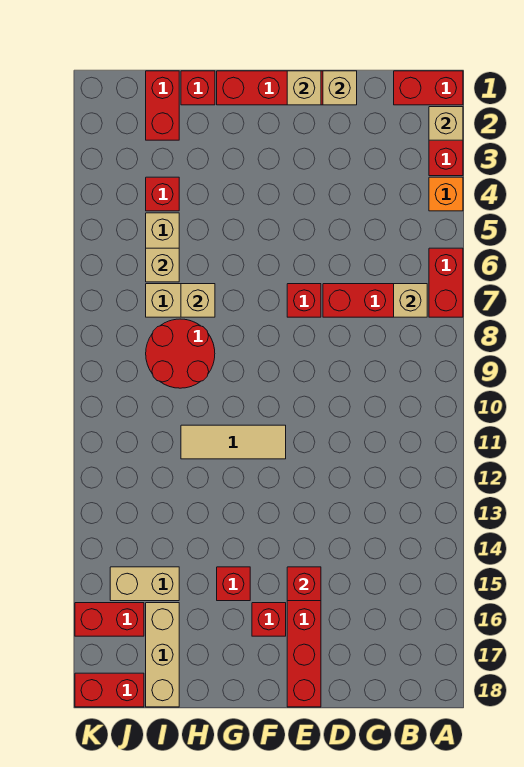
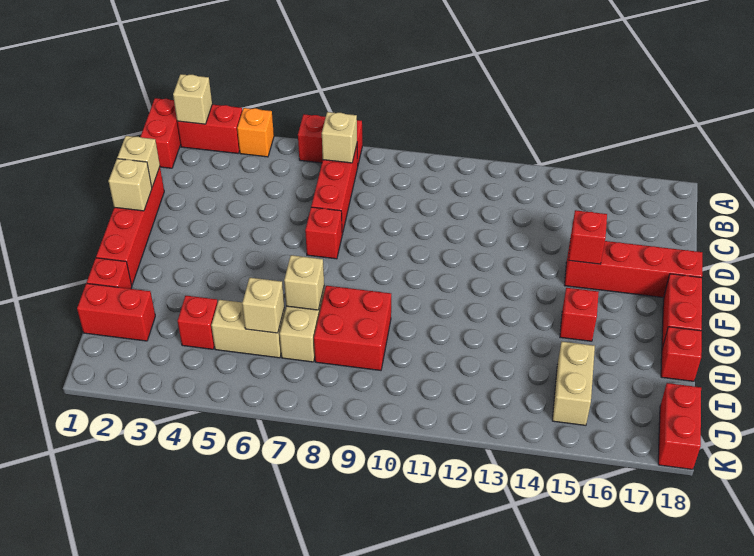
tan tile F11:H11 level 1 -> none
red brick F16 level 1 -> red brick H18 level 1
red round brick H8:I9 level 1 -> red brick H8:I9 level 1
tan brick I16:I18 level 1 -> none
red brick J16:K16 level 1 -> red brick F18:G18 level 1

